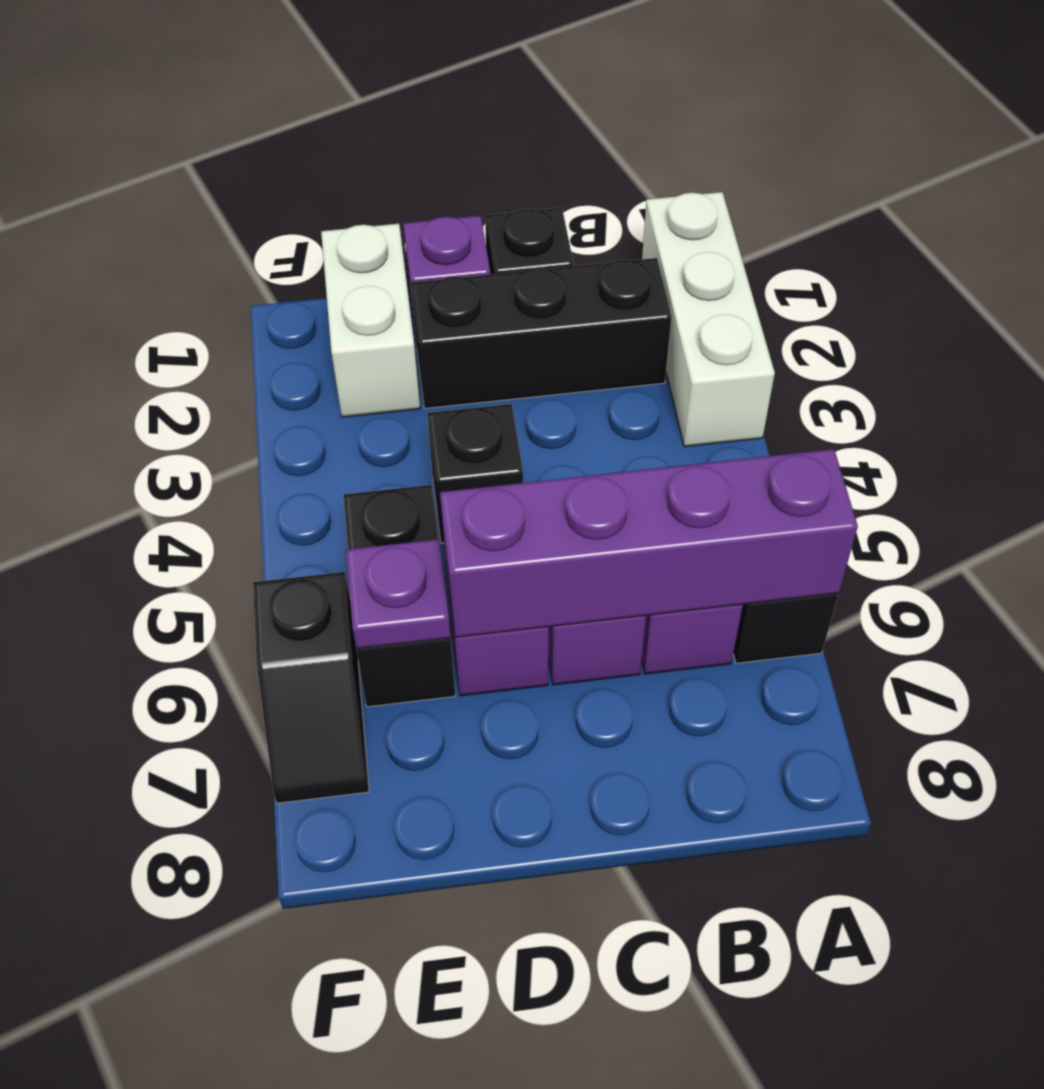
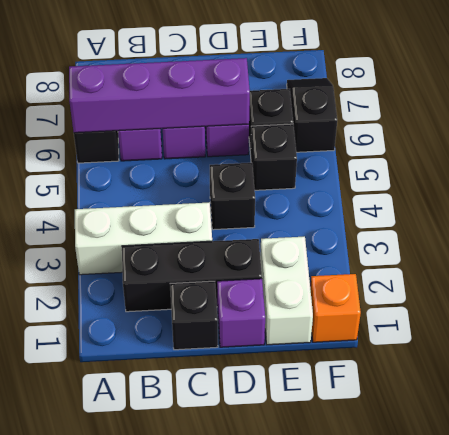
white brick A1:A3 level 1 -> white brick A3:C3 level 1
purple plate E6 level 2 -> none
none -> orange brick F1 level 1

